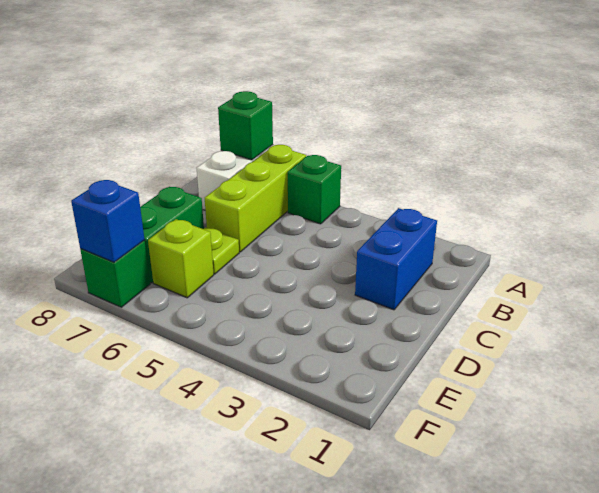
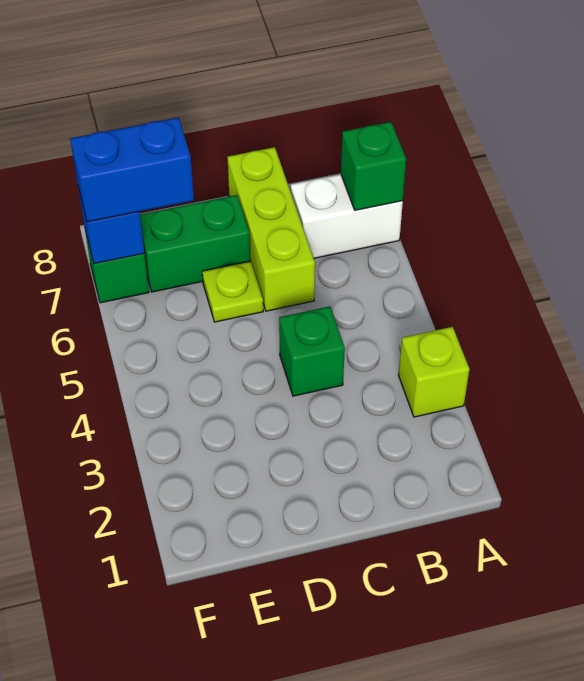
green brick A5 level 1 -> green brick C4 level 1
lime brick A6:C6 level 1 -> lime brick C6:C8 level 1
blue brick B2:C2 level 1 -> blue brick E7:F7 level 3
lime brick E6 level 1 -> lime brick A3 level 1

